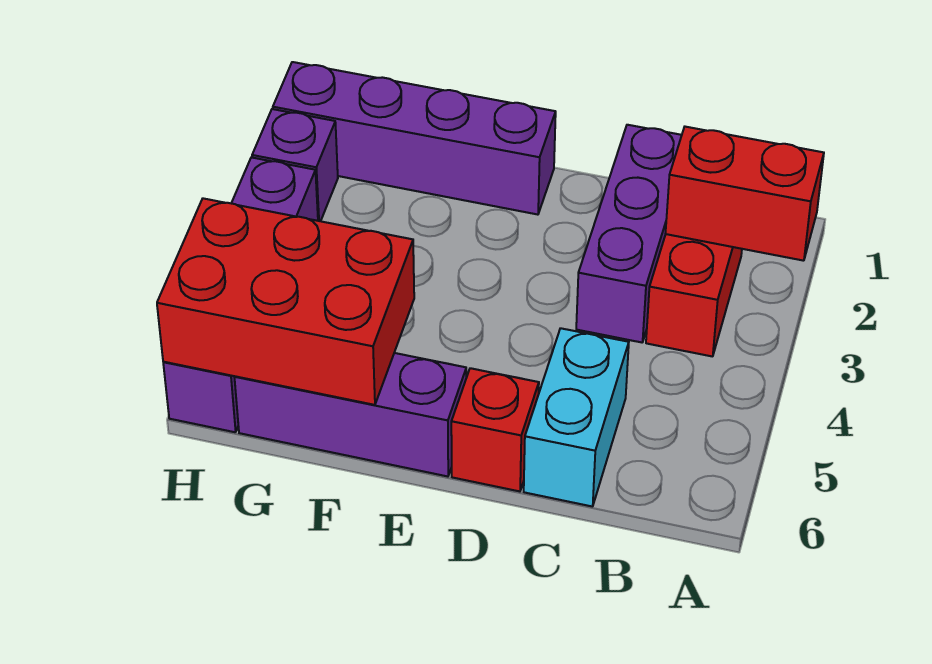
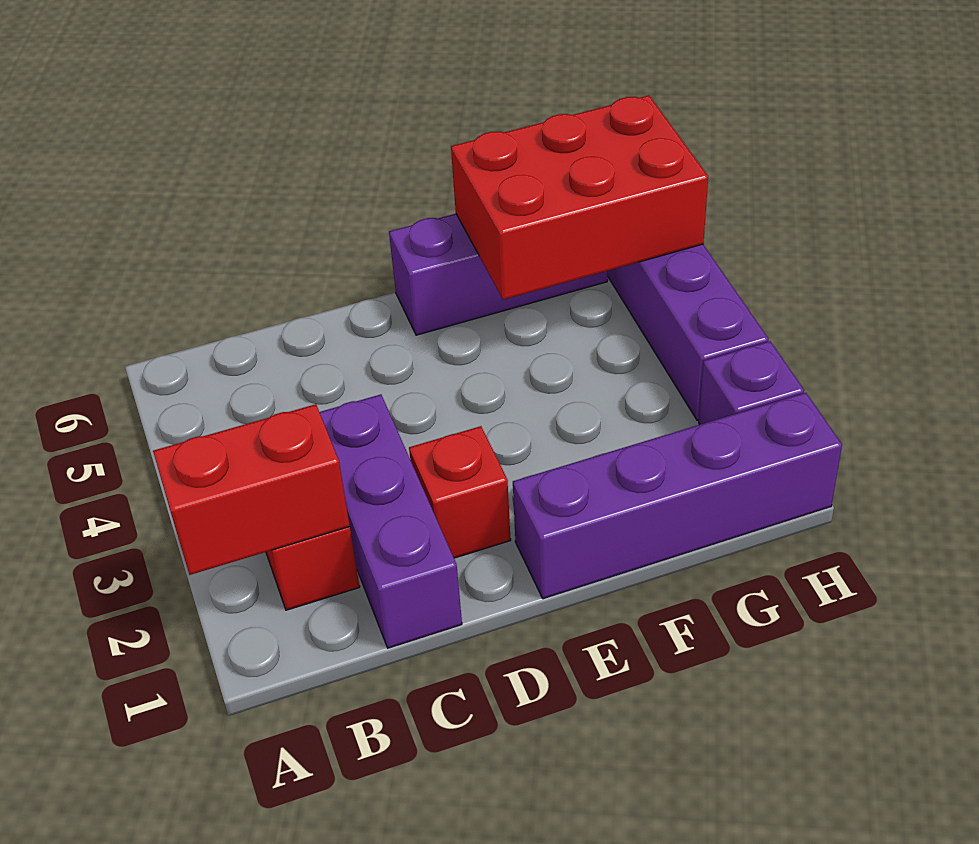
cyan brick C5:C6 level 1 -> none
red brick D6 level 1 -> red brick D2 level 1

